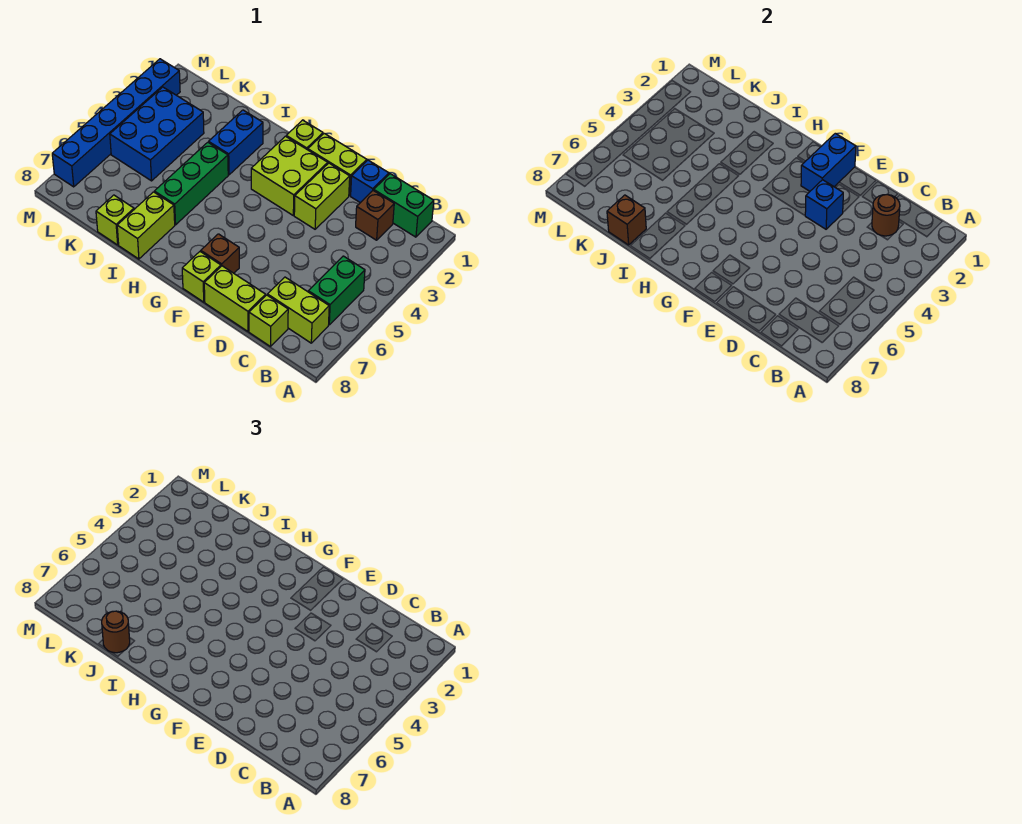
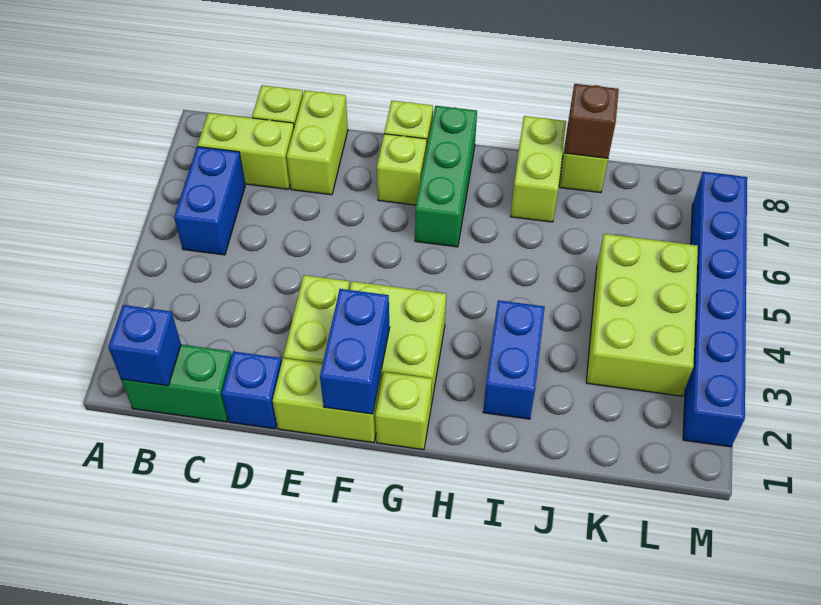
green brick B5:B6 level 1 -> blue brick B5:B6 level 1
brown brick C2 level 1 -> none
brown round brick C2 level 2 -> none
lime brick D8:E8 level 1 -> lime brick D7:D8 level 1
blue brick E3 level 2 -> blue brick B1 level 2
brown brick F7 level 1 -> lime brick F7 level 1
green brick I4:I6 level 1 -> green brick G6:G8 level 1
brown round brick J8 level 3 -> none
blue brick K3:L5 level 1 -> lime brick K3:L5 level 1

